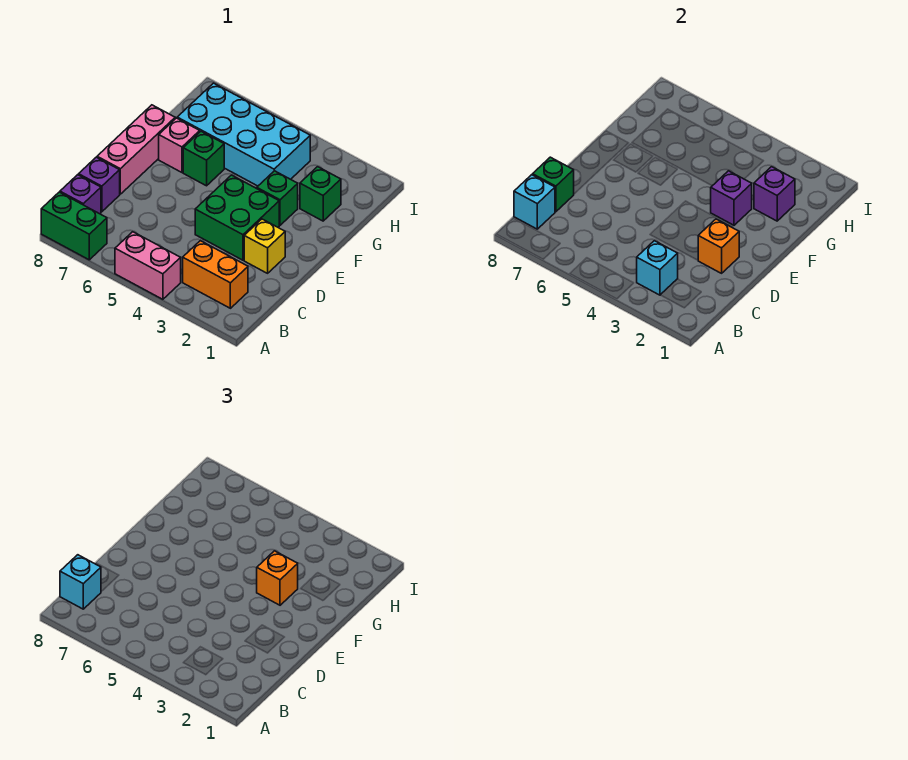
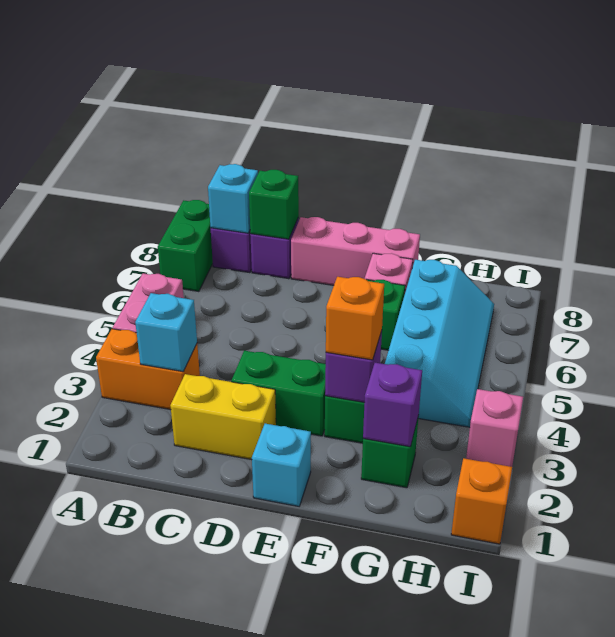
orange brick B2:B3 level 1 -> orange brick A3:B3 level 1
cyan brick B8 level 3 -> cyan brick E1 level 1
yellow brick D2 level 1 -> yellow brick C2:D2 level 1
orange brick D2 level 2 -> orange brick I1 level 1
green brick D3:E4 level 1 -> green brick D3:E3 level 1
cyan brick G4:H7 level 1 -> cyan slope G4:H7 level 1 top G
none -> pink brick I3 level 1

